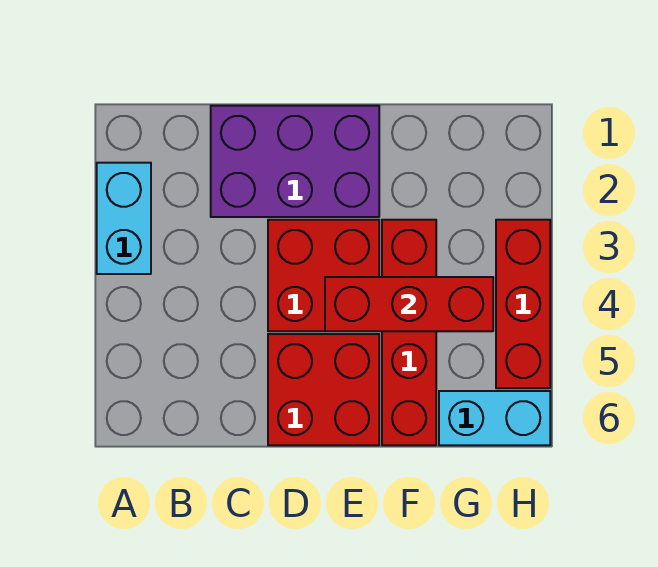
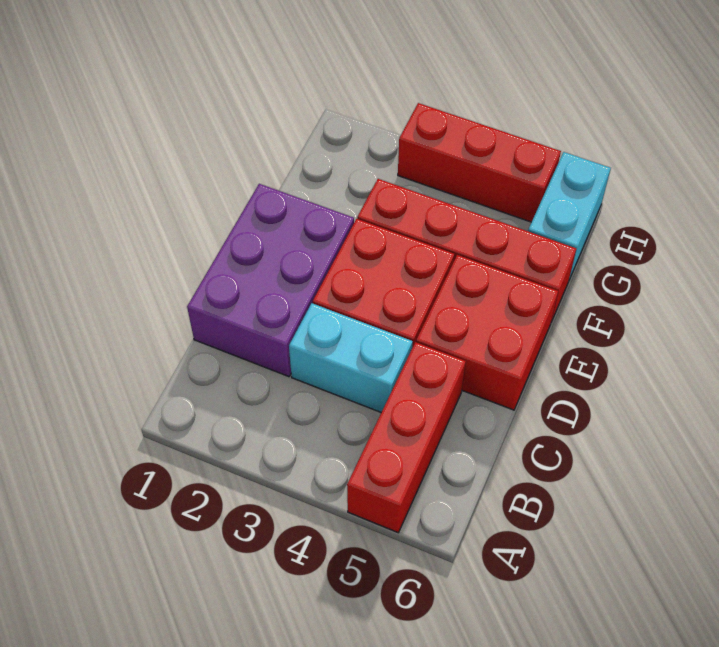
cyan brick A2:A3 level 1 -> cyan brick C3:C4 level 1
red brick E4:G4 level 2 -> red brick A5:C5 level 1

